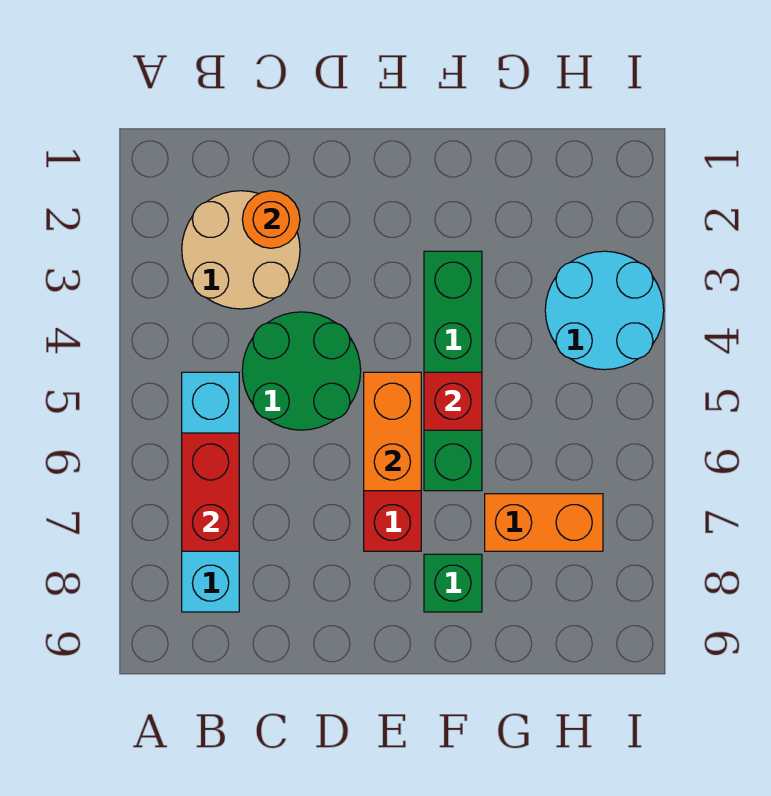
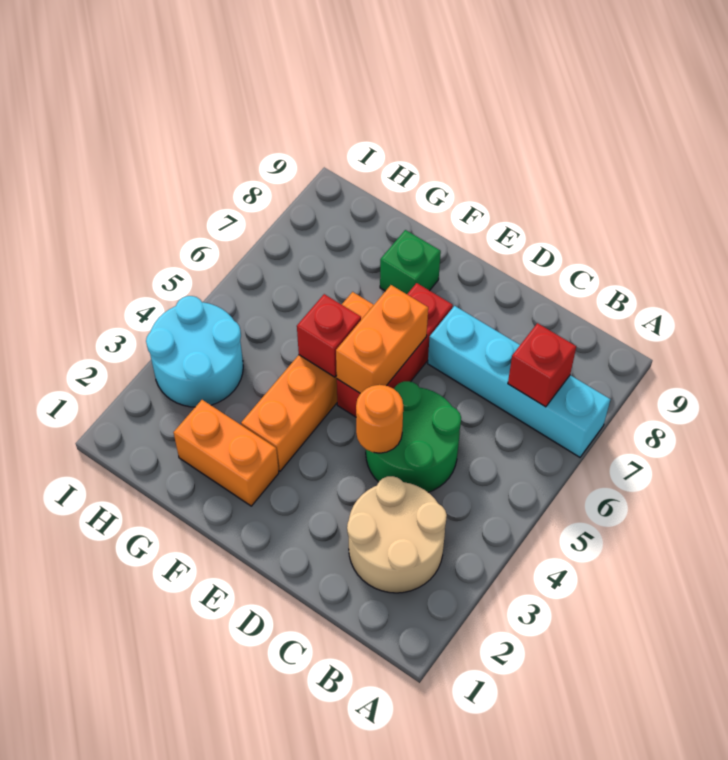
cyan brick B5:B8 level 1 -> cyan brick A7:D7 level 1
red brick B6:B7 level 2 -> red brick B7 level 2
orange round brick C2 level 2 -> orange round brick D4 level 2
green brick F3:F6 level 1 -> orange brick F3:F6 level 1
orange brick G7:H7 level 1 -> orange brick F2:G2 level 1

